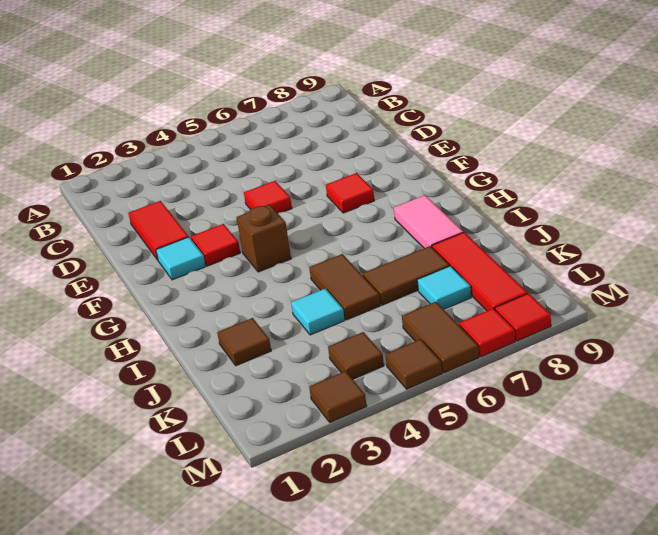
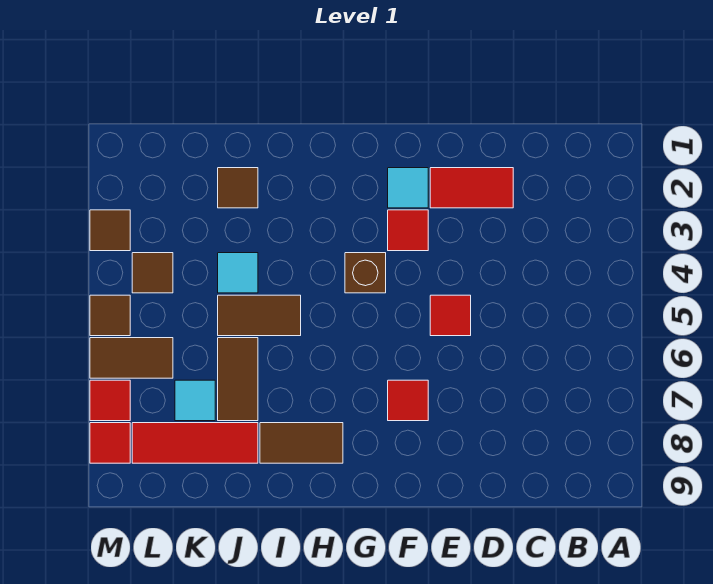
pink tile H8:I8 level 1 -> brown tile H8:I8 level 1

